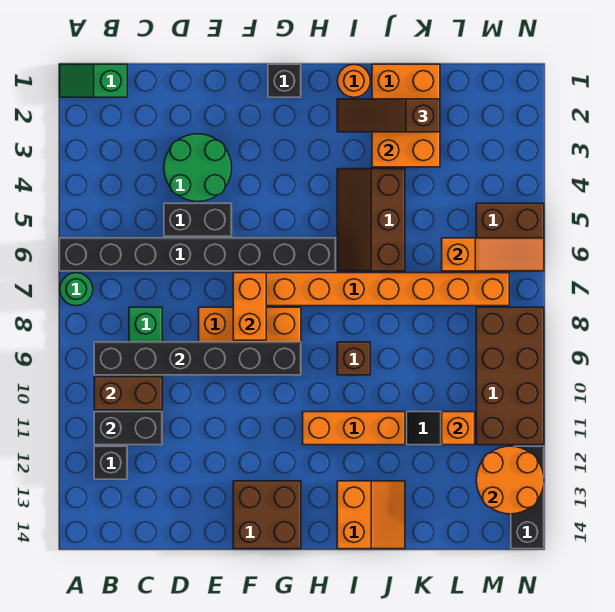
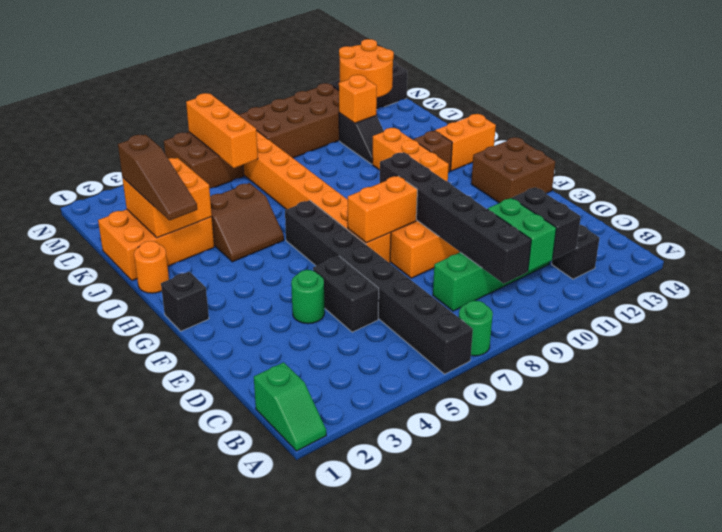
brown brick B10:C10 level 2 -> green brick B10:C10 level 2
green round brick D3:E4 level 1 -> green round brick E4 level 1
brown slope I4:J6 level 1 top J -> brown slope I4:J5 level 1 top J
brown brick I9 level 1 -> brown brick I12 level 1
orange slope L6:N6 level 2 top L -> orange brick L6:N6 level 2

